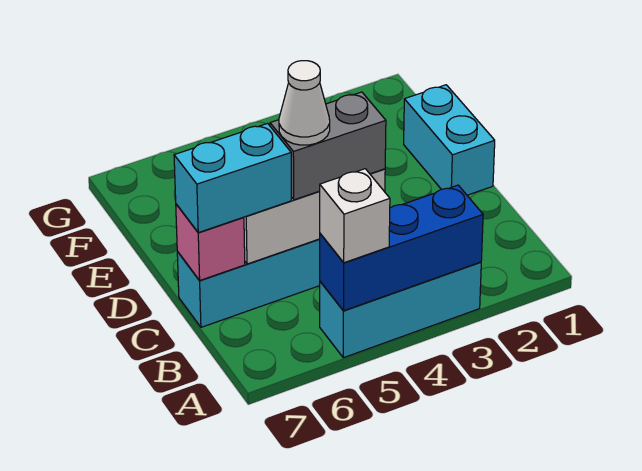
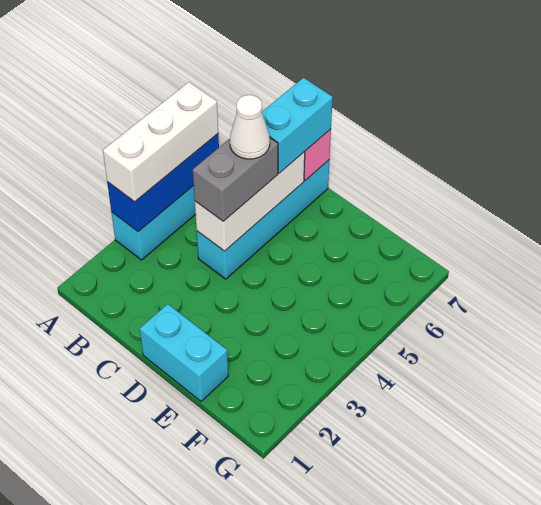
white brick A5 level 3 -> white brick A3:A5 level 3

